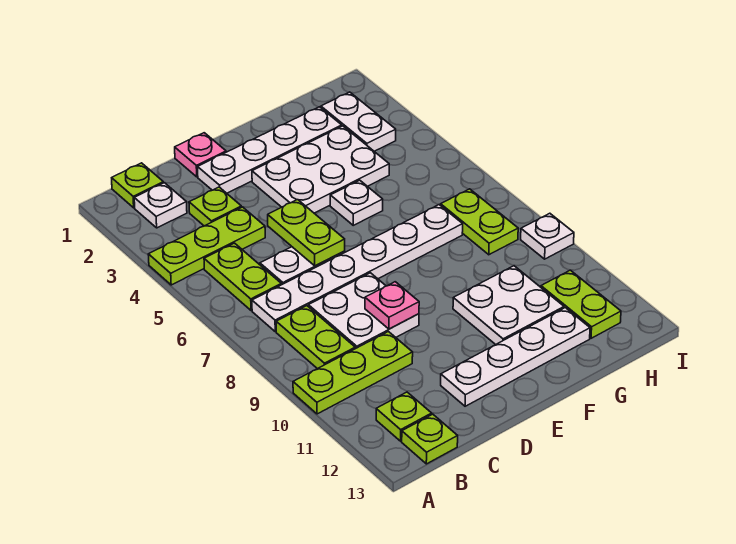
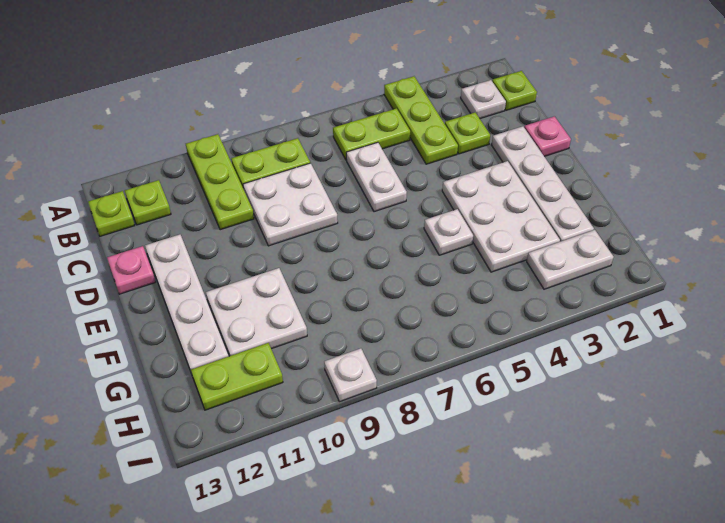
white plate B7:G7 level 1 -> none
lime plate D5:D6 level 2 -> none
pink plate D9 level 2 -> pink plate D13 level 1
lime plate H7:H8 level 1 -> none

